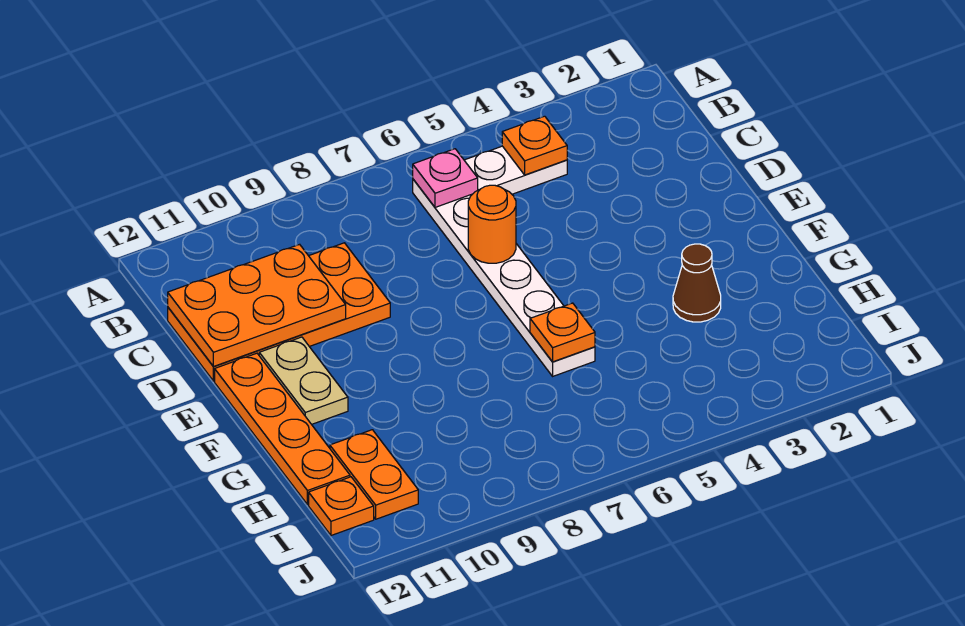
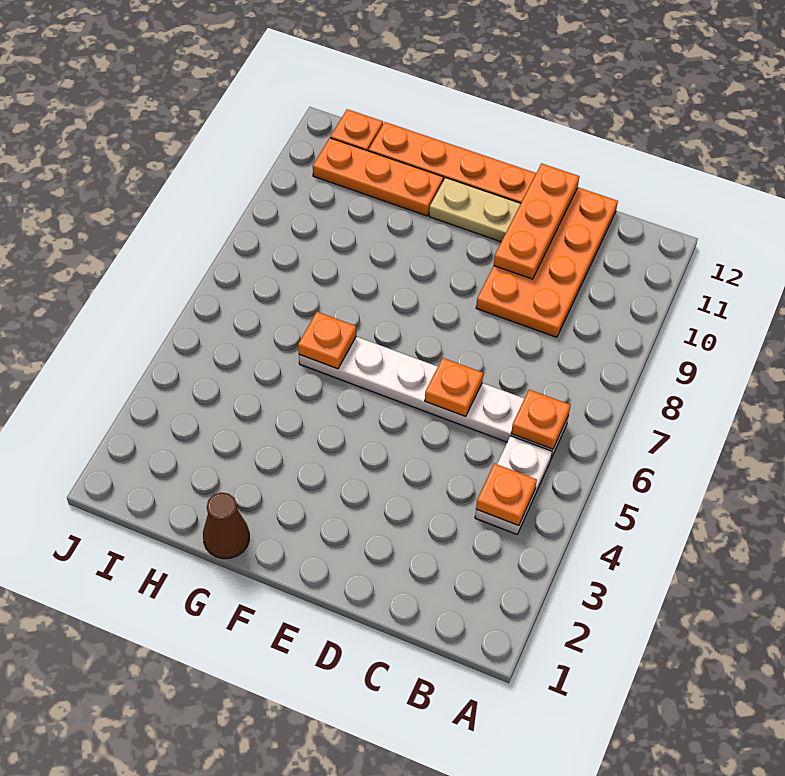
pink plate B6 level 2 -> orange plate B6 level 2
orange plate C10:D12 level 2 -> orange plate D10:D12 level 2
orange round brick D6 level 2 -> orange plate D6 level 2
brown cone G3 level 1 -> brown cone G1 level 1
orange plate H11:I11 level 1 -> orange plate G11:I11 level 1

